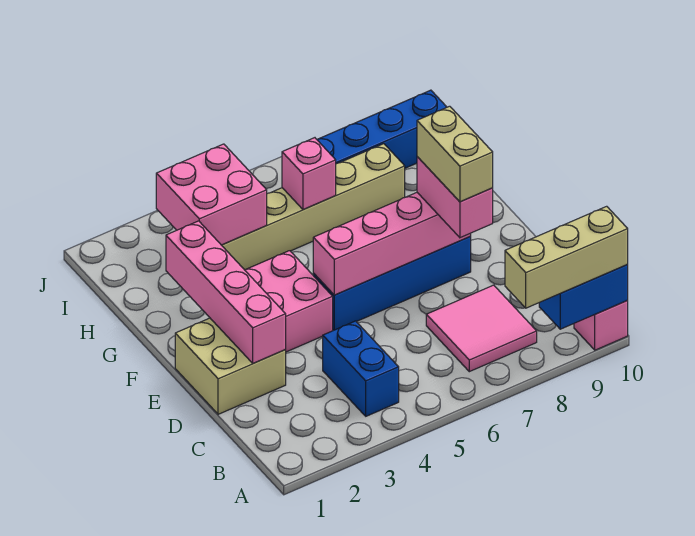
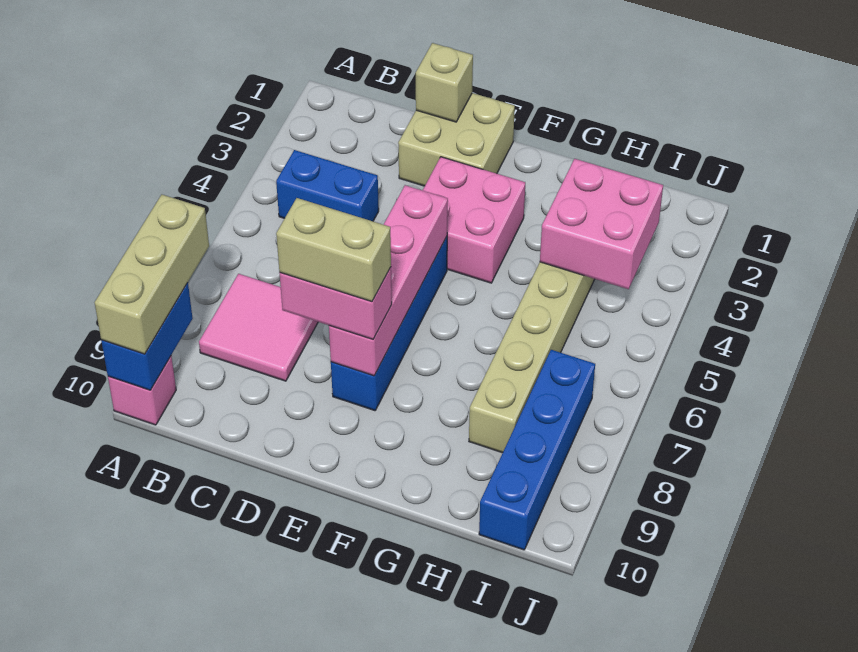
none -> tan brick D1 level 2
pink brick D2:G2 level 2 -> none
pink brick H6 level 2 -> none

